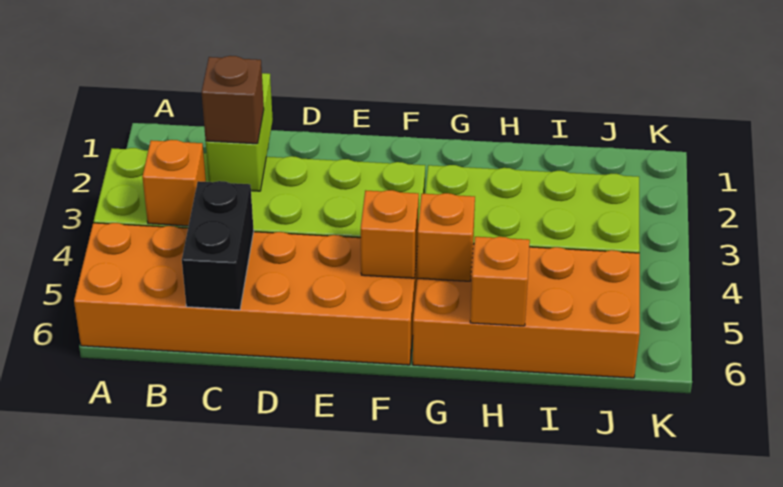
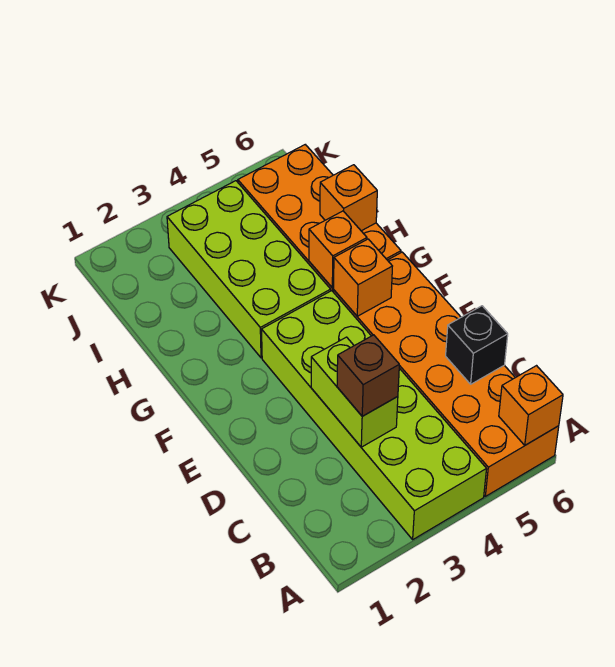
orange brick B4 level 2 -> orange brick A6 level 2
lime brick C2:C3 level 2 -> lime brick C3:D3 level 2
black brick C5:C6 level 2 -> black brick C6 level 2

